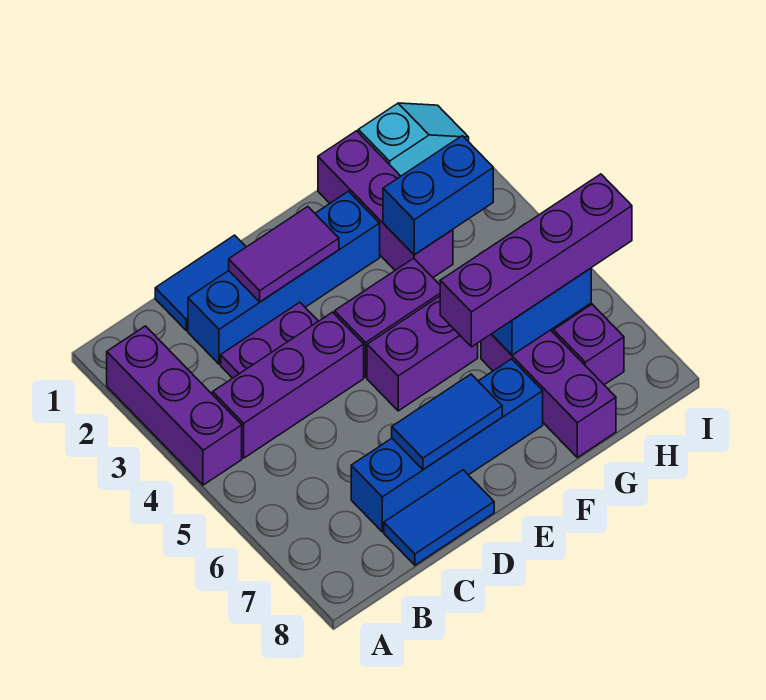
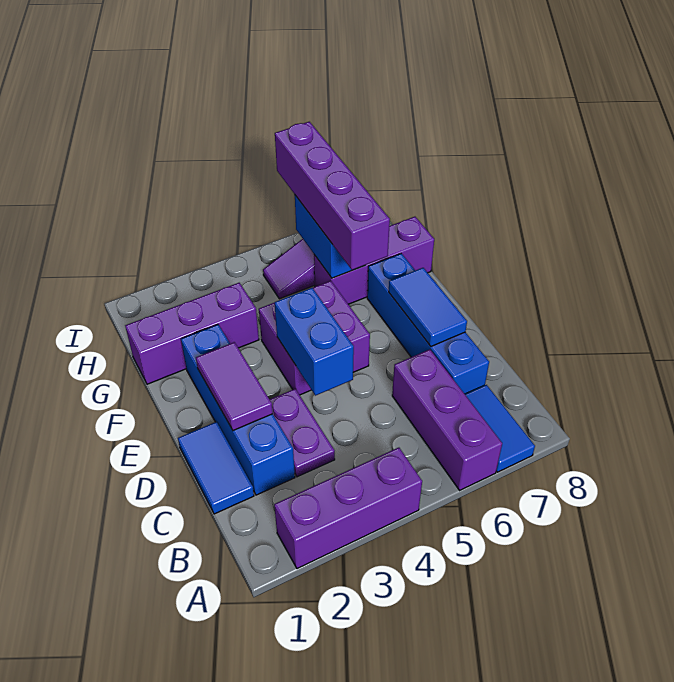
purple brick B4:D4 level 1 -> purple brick A6:C6 level 1
blue tile C8:D8 level 1 -> blue tile A7:B7 level 1
blue brick G3:H3 level 2 -> blue brick D4:E4 level 2
cyan slope H1:I1 level 1 top H -> none

